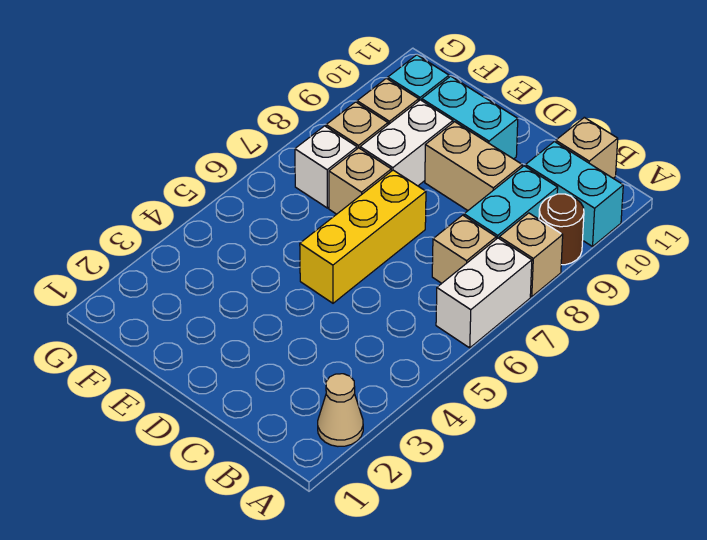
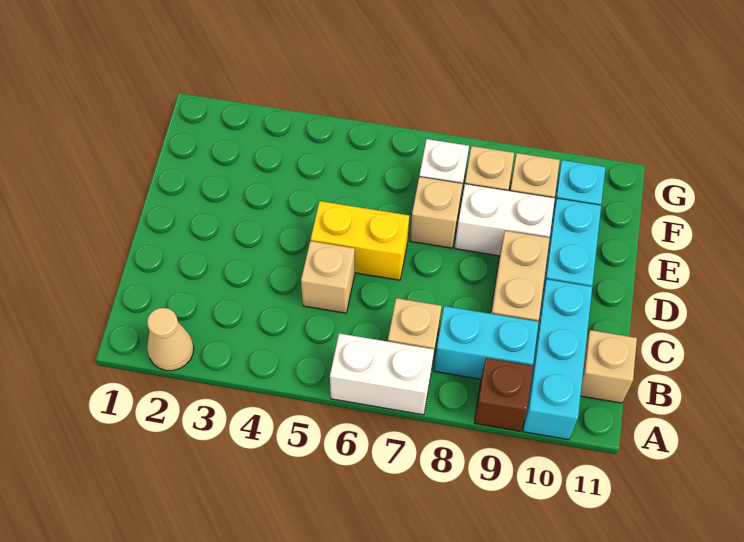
tan brick A8 level 1 -> tan brick C5 level 1
brown round brick A9 level 1 -> brown brick A9 level 1
cyan brick A10:B10 level 1 -> cyan brick A10:C10 level 1
yellow brick D5:D7 level 1 -> yellow brick D5:D6 level 1

